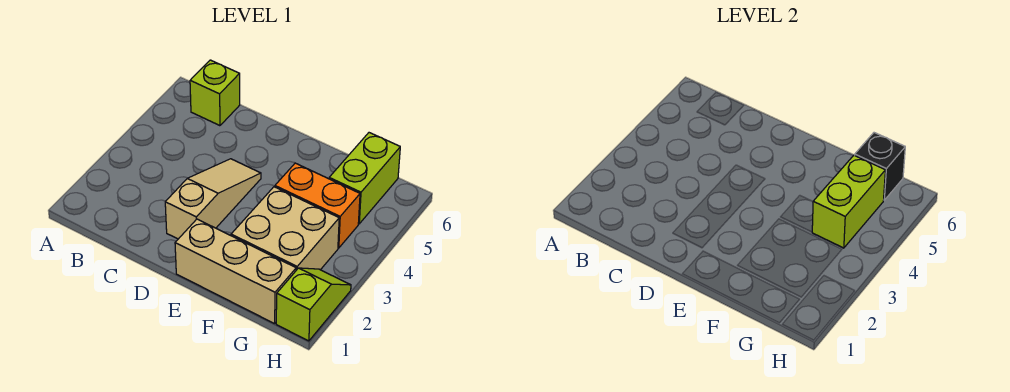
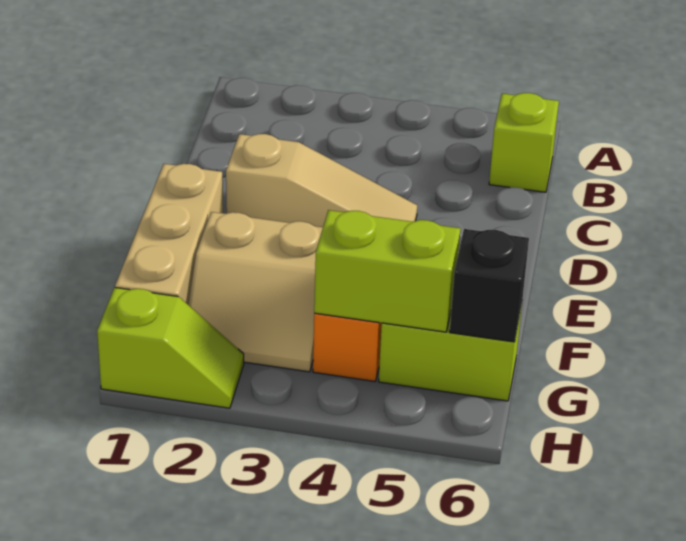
tan brick F2:G3 level 1 -> tan slope F2:G3 level 1 top F

